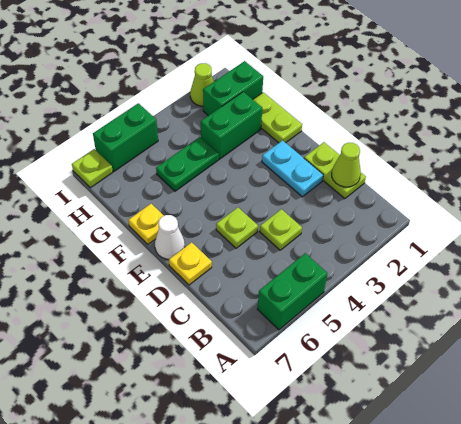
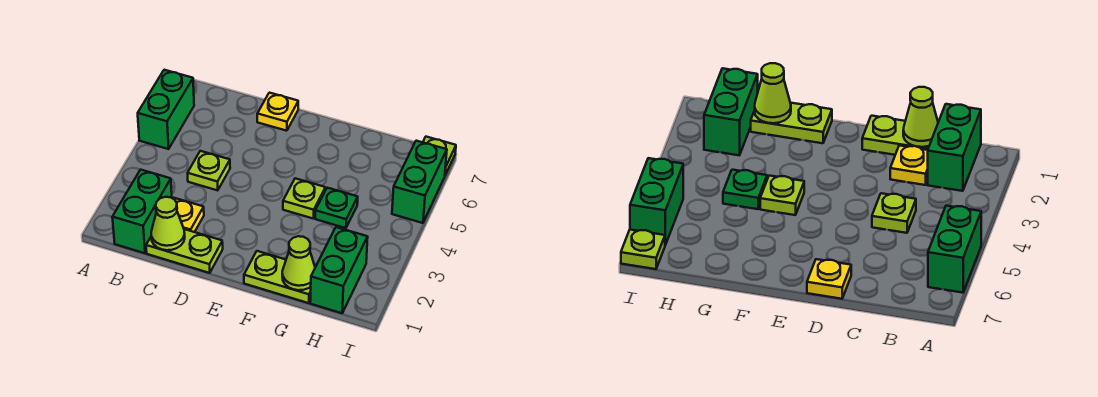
cyan plate D2:E2 level 1 -> none
lime plate D5 level 1 -> lime plate F4 level 1
white cone E7 level 1 -> none
yellow plate F7 level 1 -> yellow plate C2 level 1
green brick G2:G3 level 1 -> green brick B1:B2 level 1
green plate G4:G5 level 1 -> green plate G4 level 1
lime cone I2 level 1 -> lime cone G1 level 2

